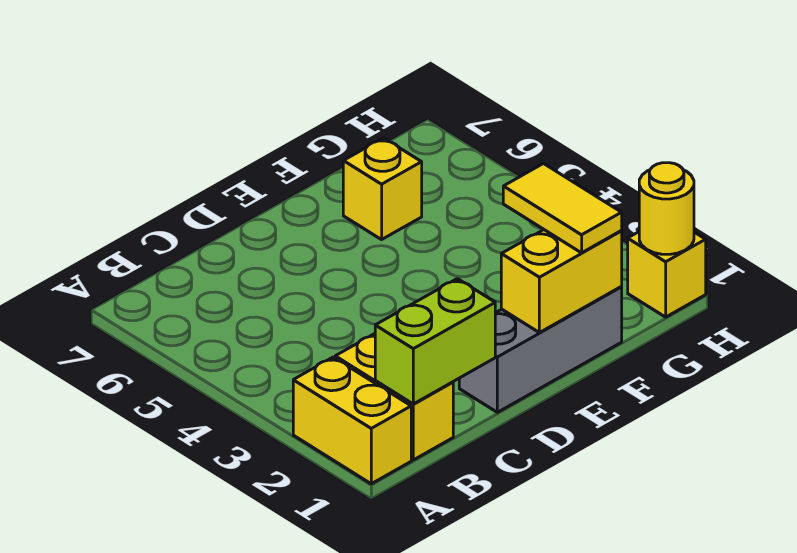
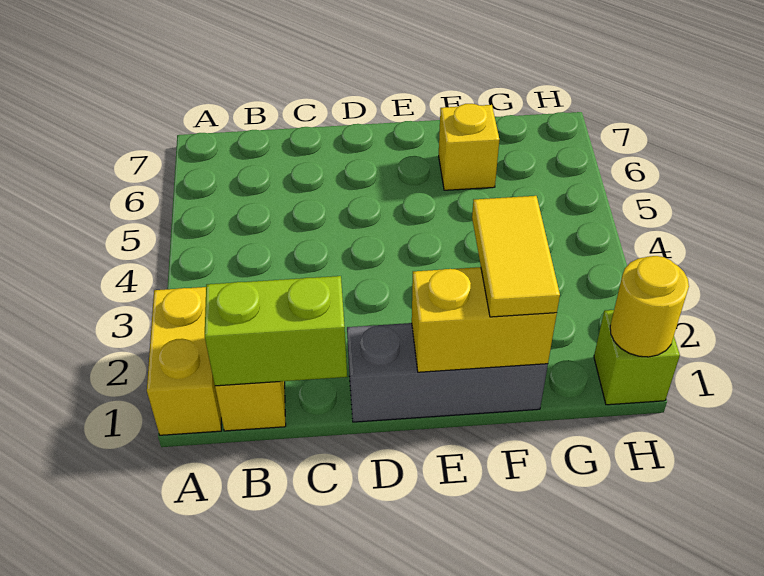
yellow brick H1 level 1 -> lime brick H1 level 1

